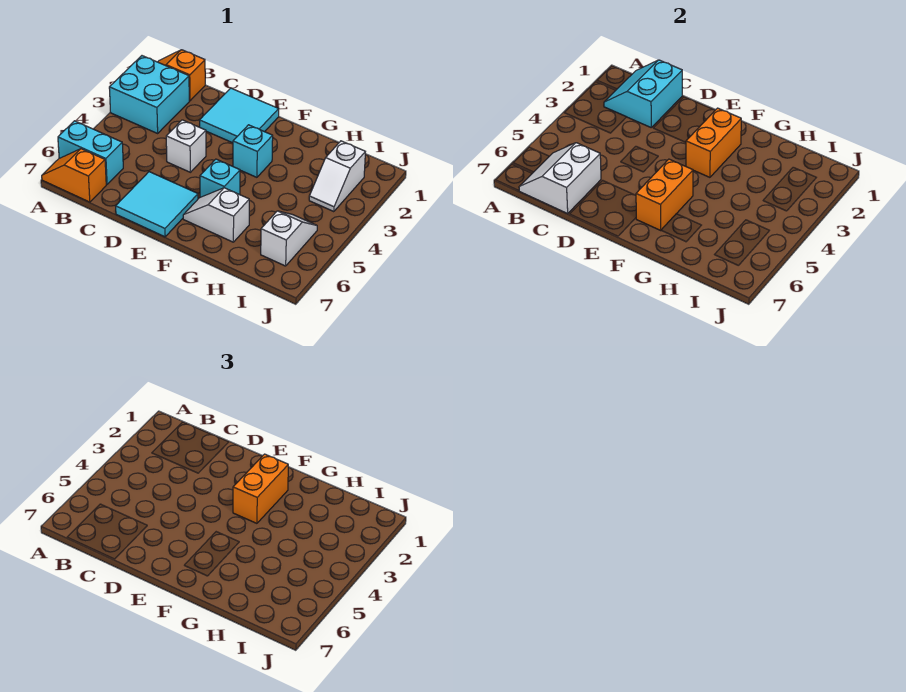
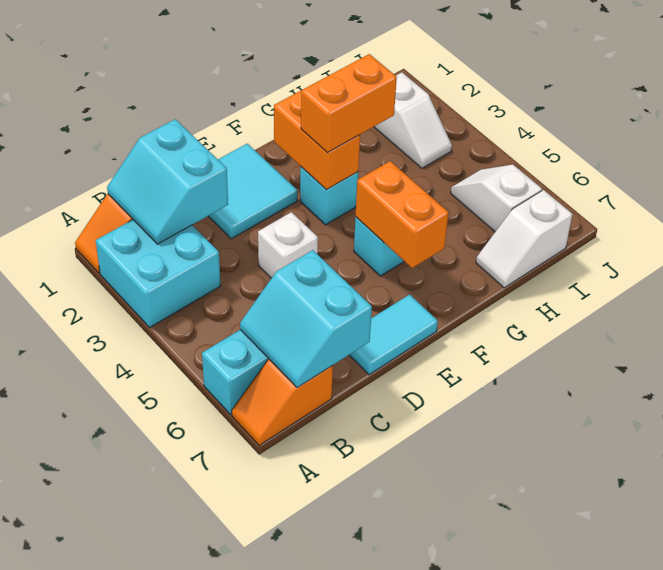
white slope B6:C7 level 2 top C -> cyan slope B6:C7 level 2 top C
cyan tile D6:E7 level 1 -> cyan tile D7:E7 level 1
orange brick F2:F3 level 3 -> orange brick F3:G3 level 3
white slope F6:G6 level 1 top G -> white slope H7:I7 level 1 top I

